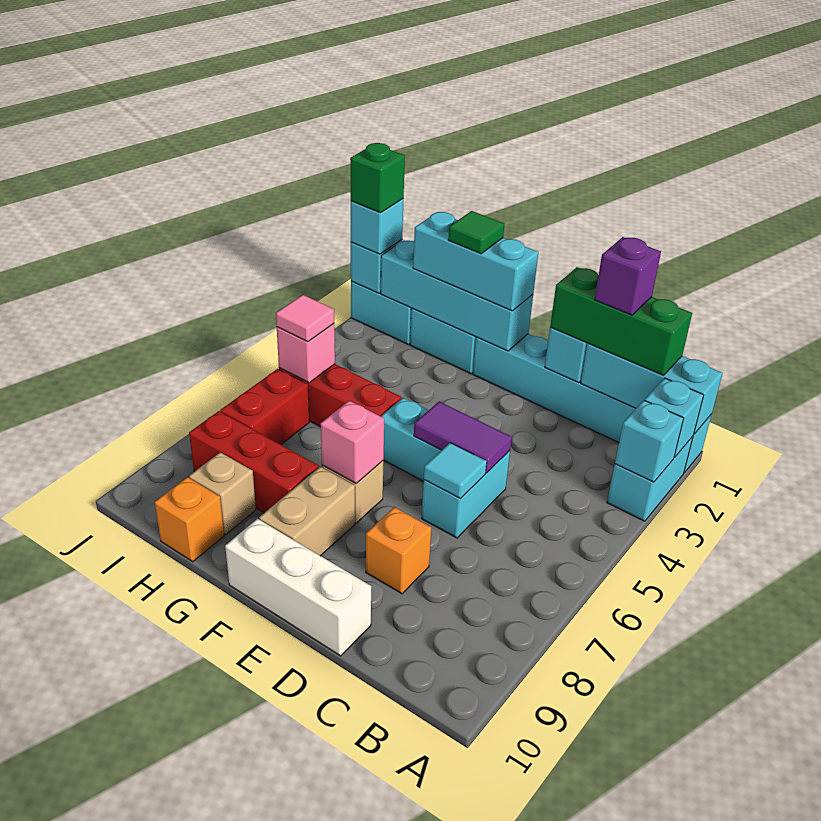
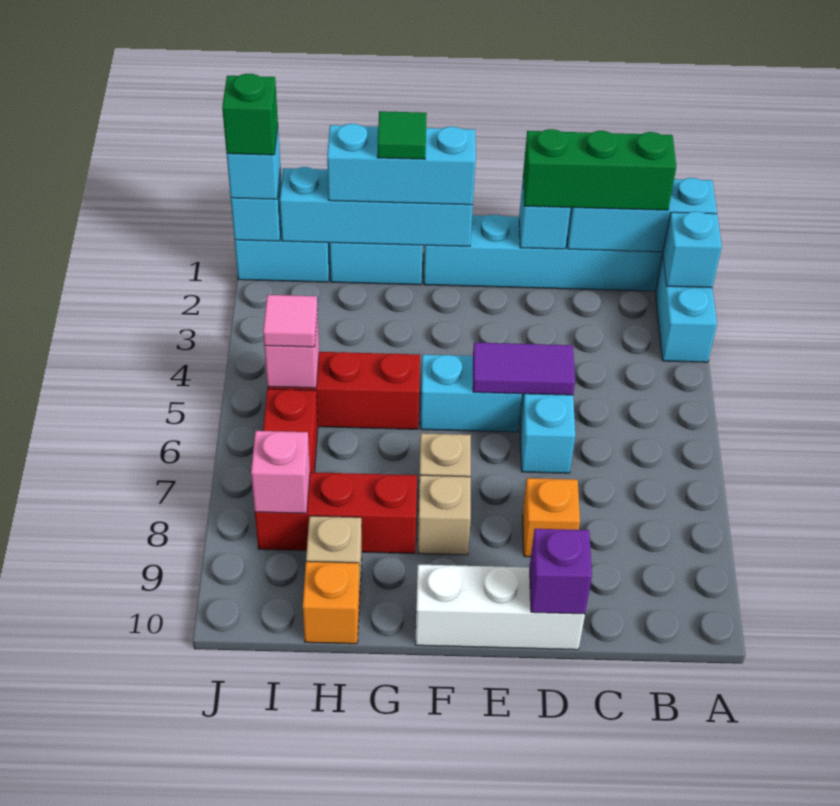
cyan brick A3 level 2 -> none
purple brick C1 level 4 -> purple brick D10 level 2
cyan tile D6 level 2 -> none
pink brick F7 level 2 -> pink brick I8 level 2
tan brick F8:F9 level 1 -> tan brick F8 level 1

